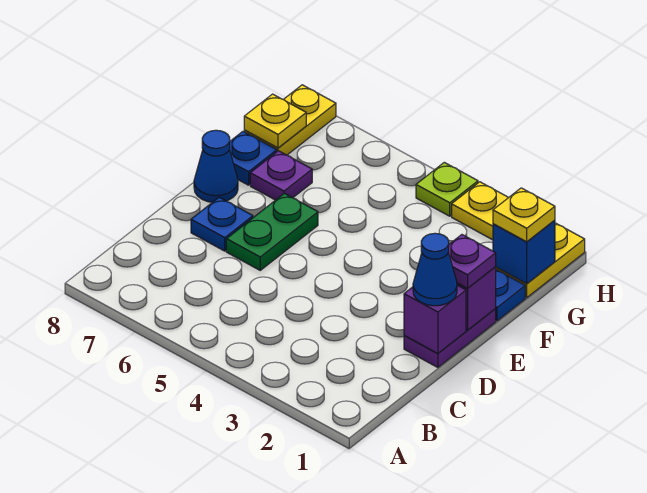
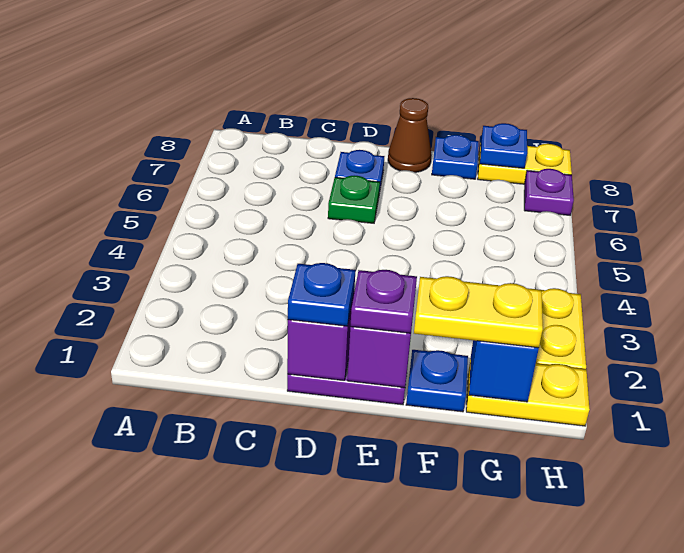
blue cone D1 level 3 -> blue plate D1 level 3
green plate D6:E6 level 1 -> green plate D6 level 1
blue cone E8 level 1 -> brown cone E8 level 1
purple plate F7 level 1 -> purple plate H7 level 1
yellow plate G1 level 3 -> yellow plate F1:G1 level 3
yellow plate G8 level 2 -> blue plate G8 level 2
lime plate H4 level 1 -> none

